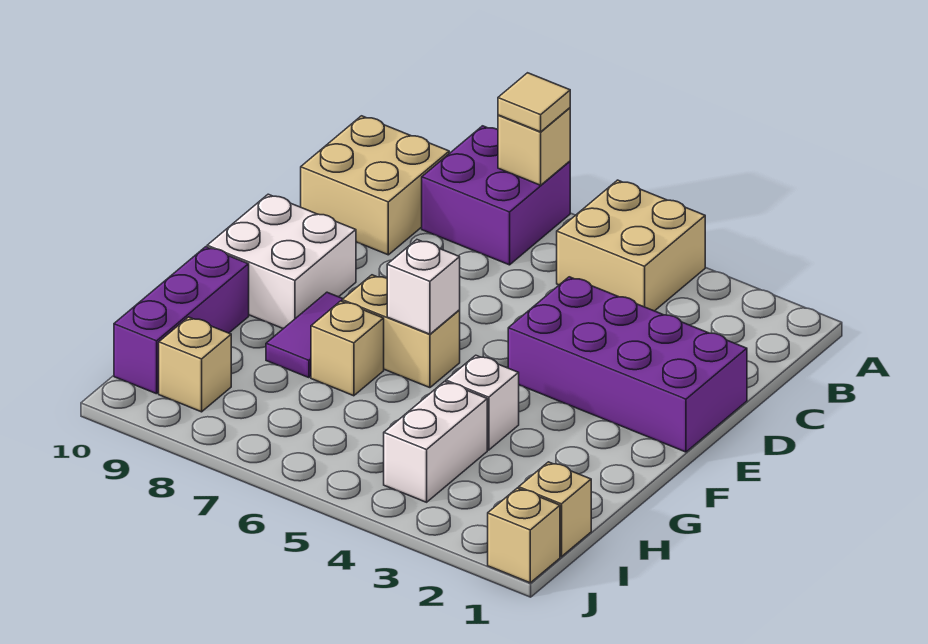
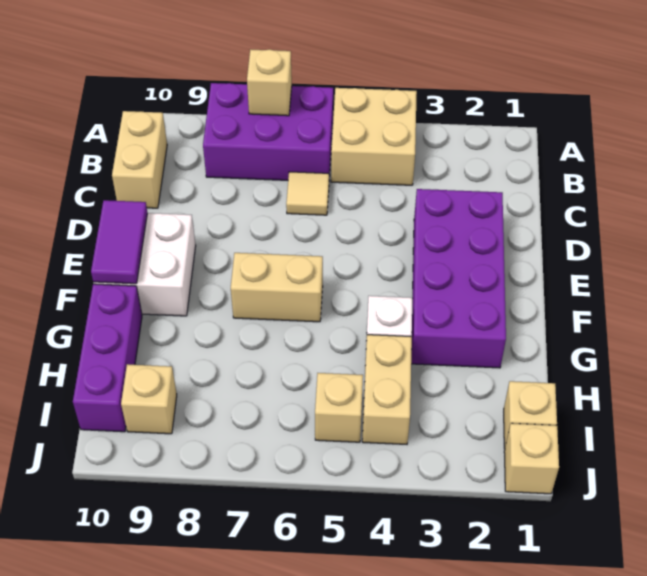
purple brick A7:B8 level 1 -> purple brick A6:B8 level 1
tan tile A7 level 3 -> tan tile C6 level 1
tan brick B9:C10 level 1 -> tan brick B10:C10 level 1
purple brick D1:E4 level 1 -> purple brick D2:G3 level 1
white brick F6 level 2 -> none
purple tile F8:G8 level 1 -> purple tile E10:F10 level 2
tan brick G7 level 1 -> tan brick I5 level 1
white brick H4:I4 level 1 -> tan brick H4:I4 level 1

